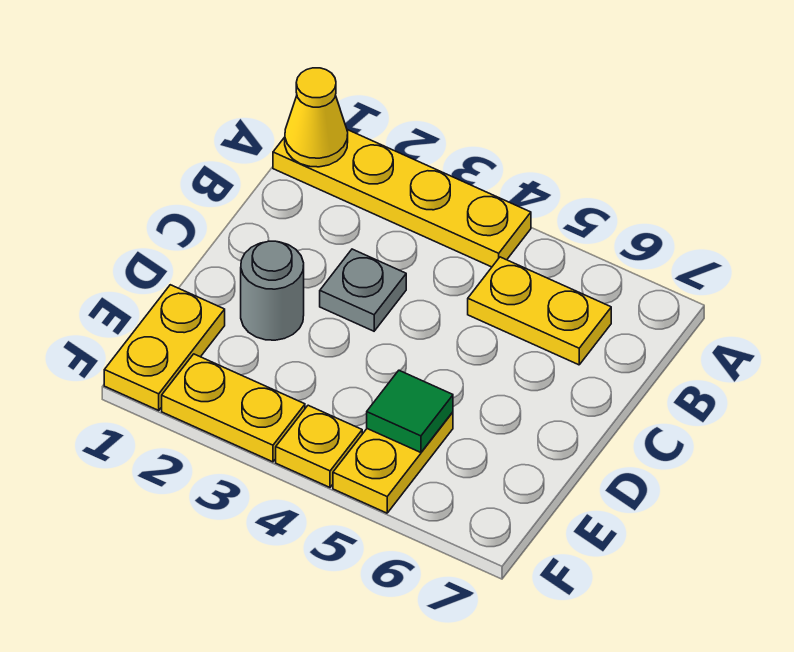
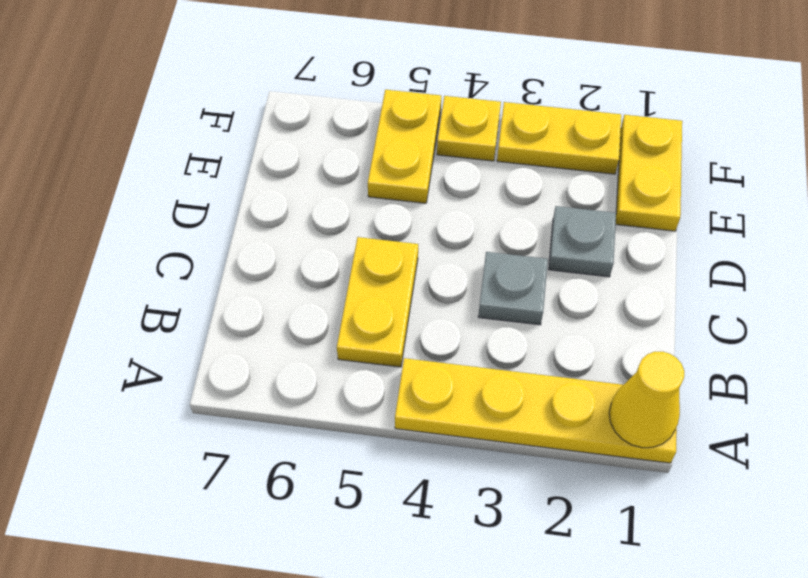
yellow plate B5:B6 level 1 -> yellow plate B5:C5 level 1
grey round brick D2 level 1 -> grey plate D2 level 1
green tile E5 level 2 -> none

